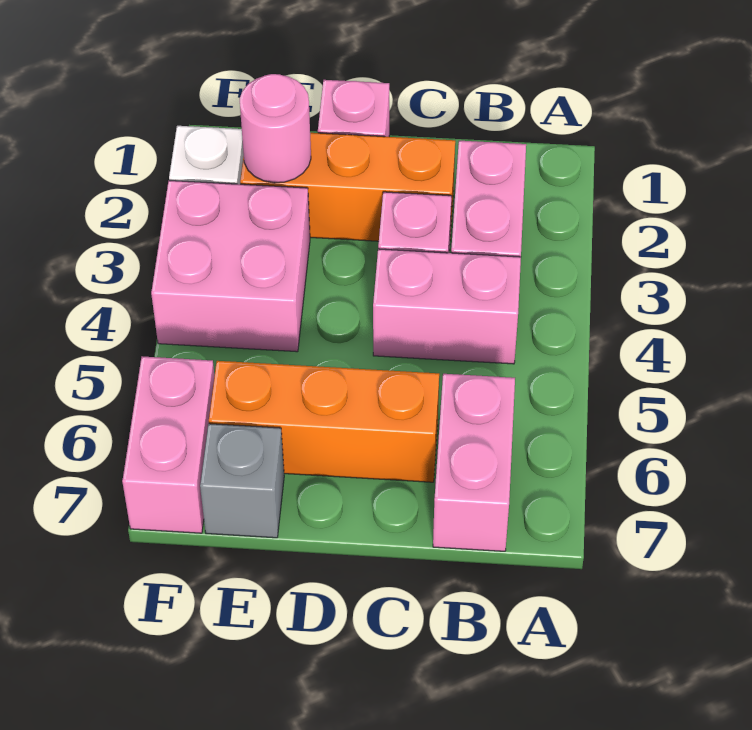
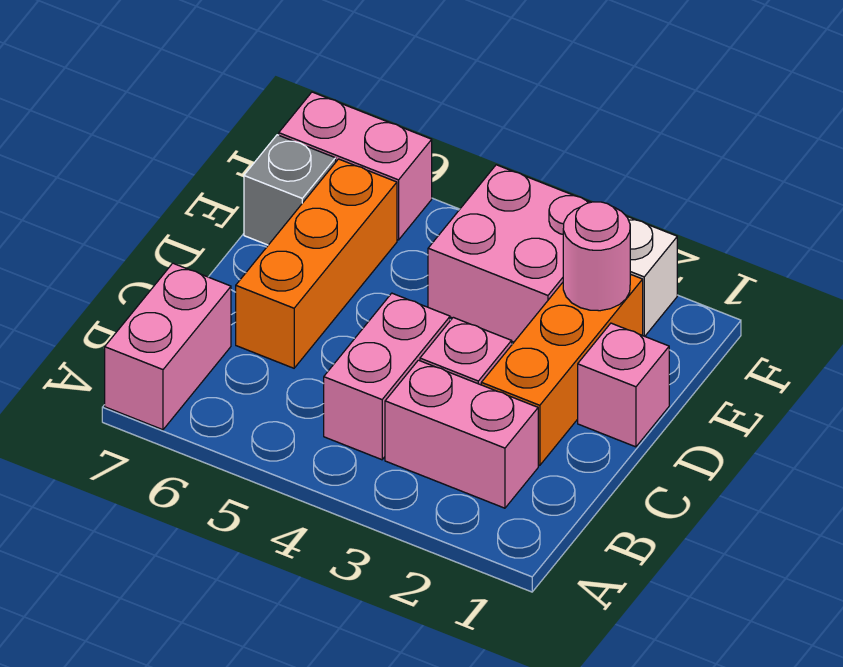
pink brick B6:B7 level 1 -> pink brick A7:B7 level 1

